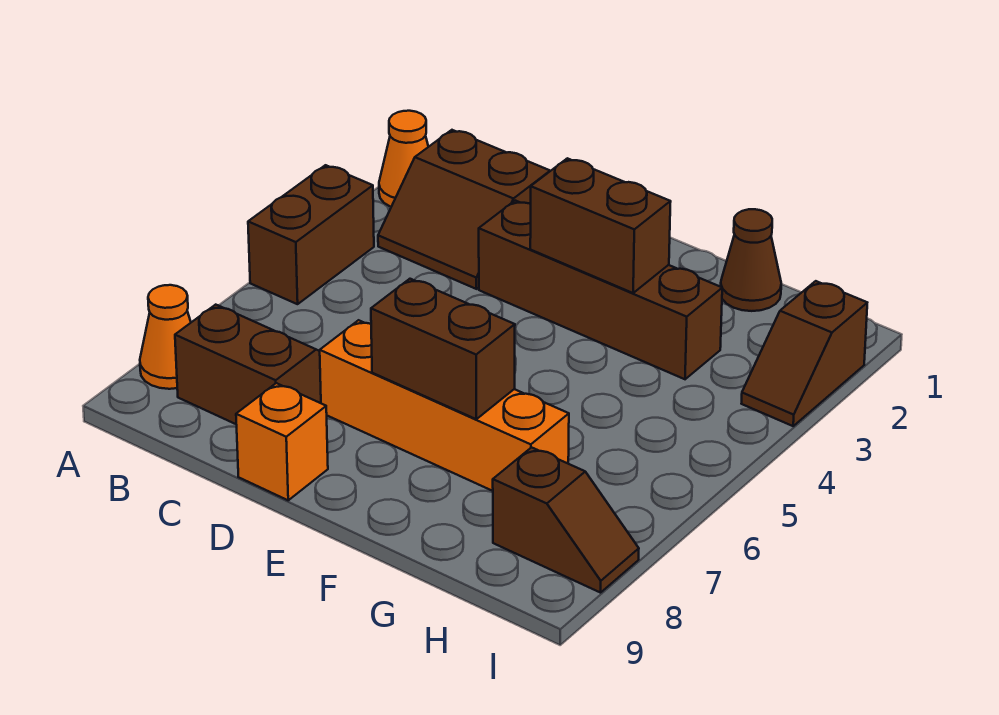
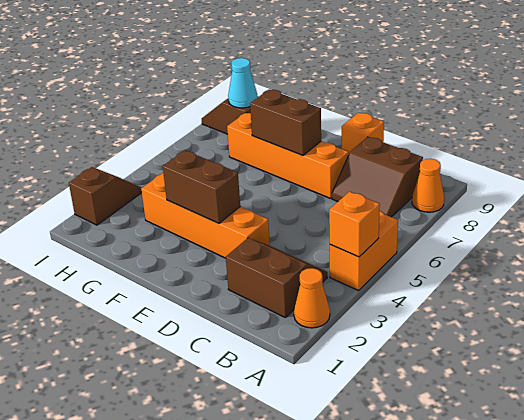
brown brick A4:A5 level 1 -> orange brick A4:A5 level 1
none -> orange brick A4 level 2
brown brick D3:G3 level 1 -> orange brick D3:G3 level 1
brown cone G1 level 1 -> none
none -> cyan cone H8 level 2

